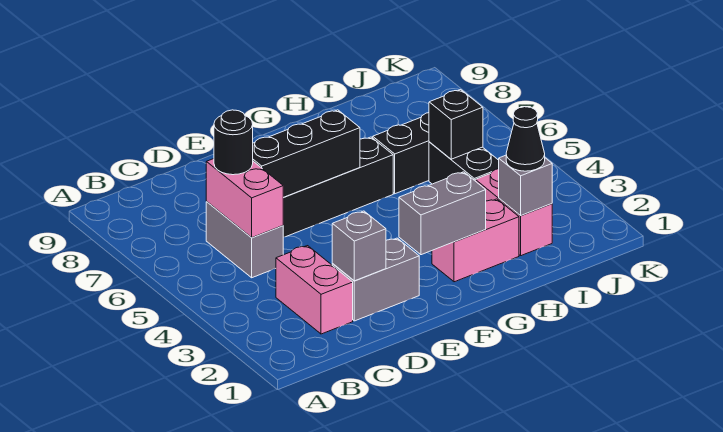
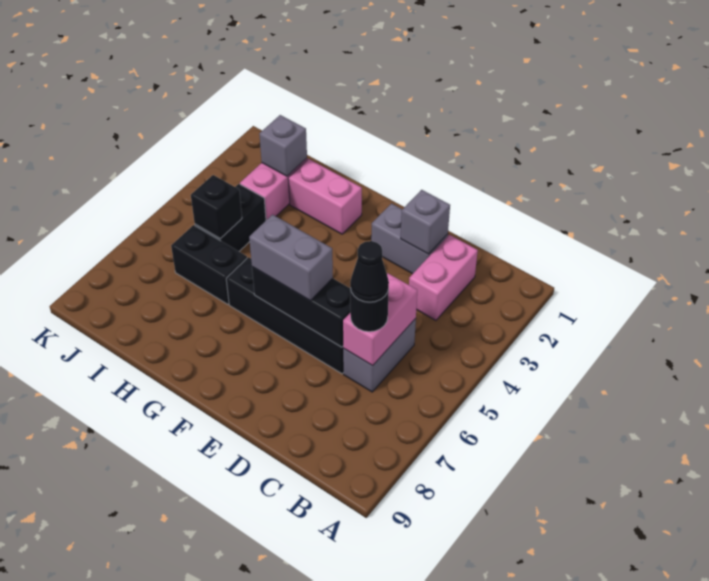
grey brick F2:G2 level 2 -> grey brick E6:F6 level 3
black cone I2 level 3 -> black cone C6 level 4

